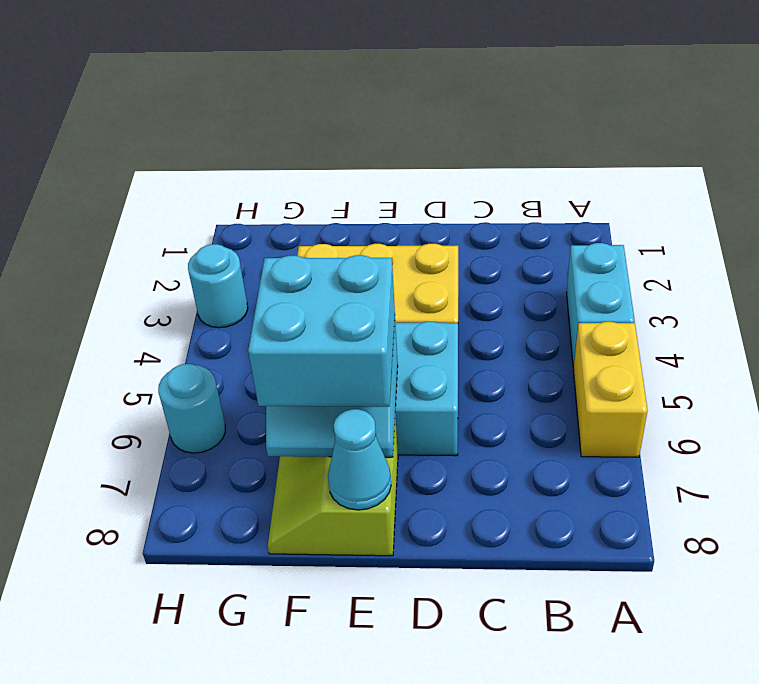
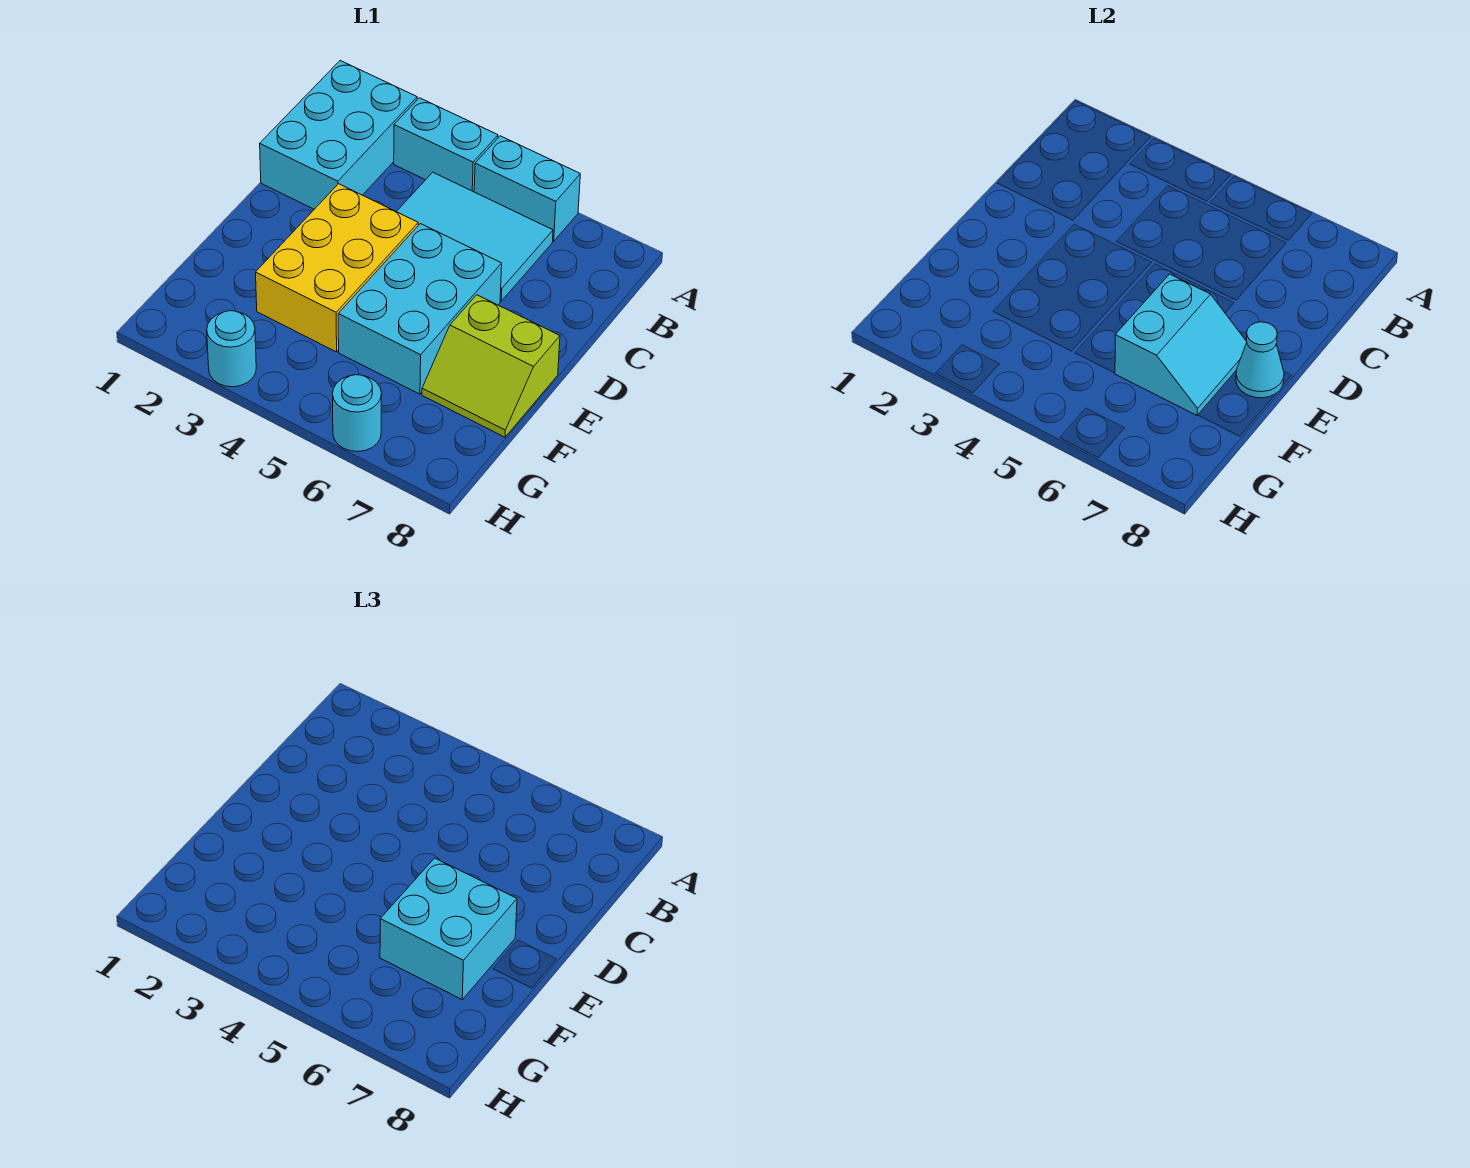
none -> cyan brick A1:C2 level 1
yellow brick A5:A6 level 1 -> cyan brick A5:A6 level 1
none -> cyan tile B4:C6 level 1

